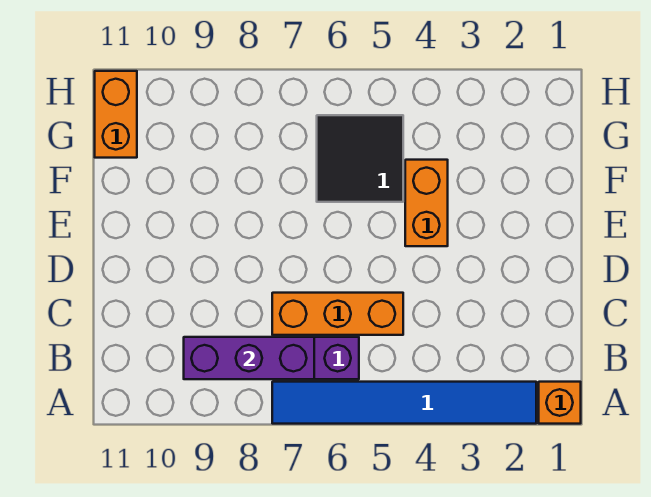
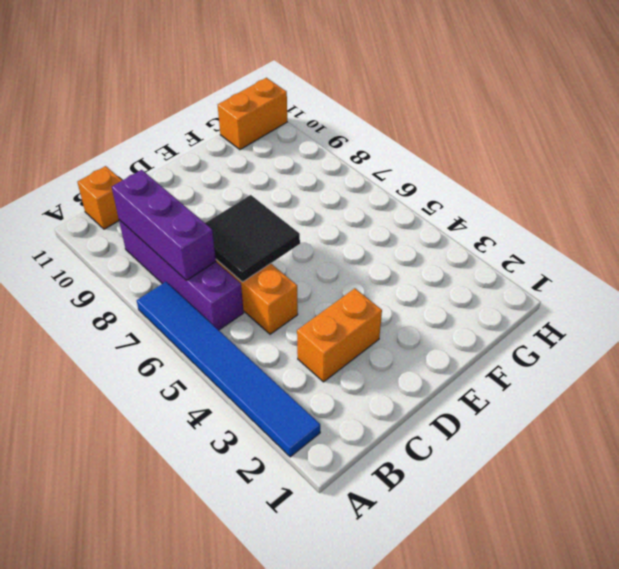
orange brick A1 level 1 -> orange brick B11 level 1
orange brick E4:F4 level 1 -> orange brick C3:D3 level 1
black tile F5:G6 level 1 -> black tile C6:D7 level 2

